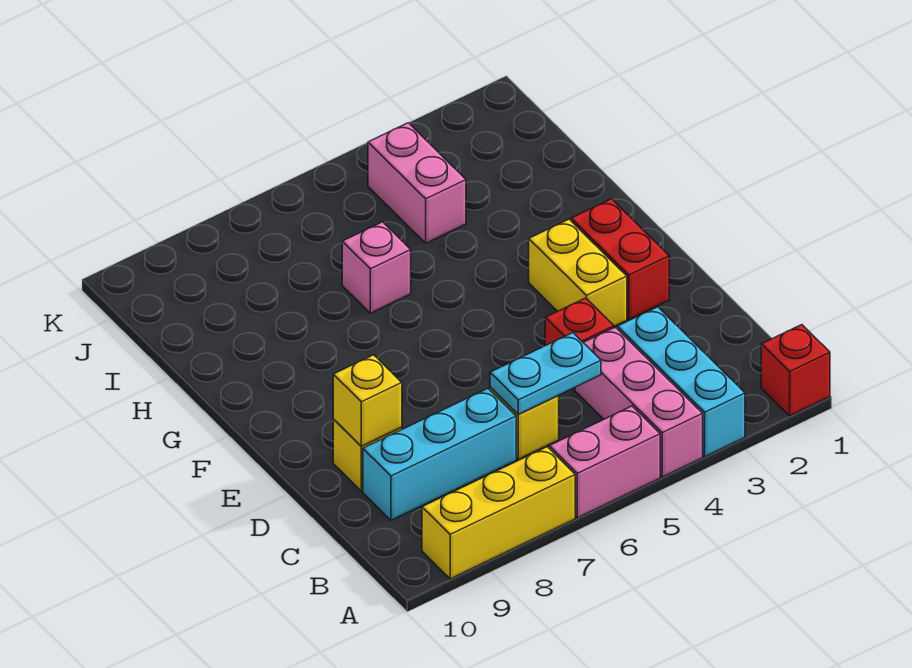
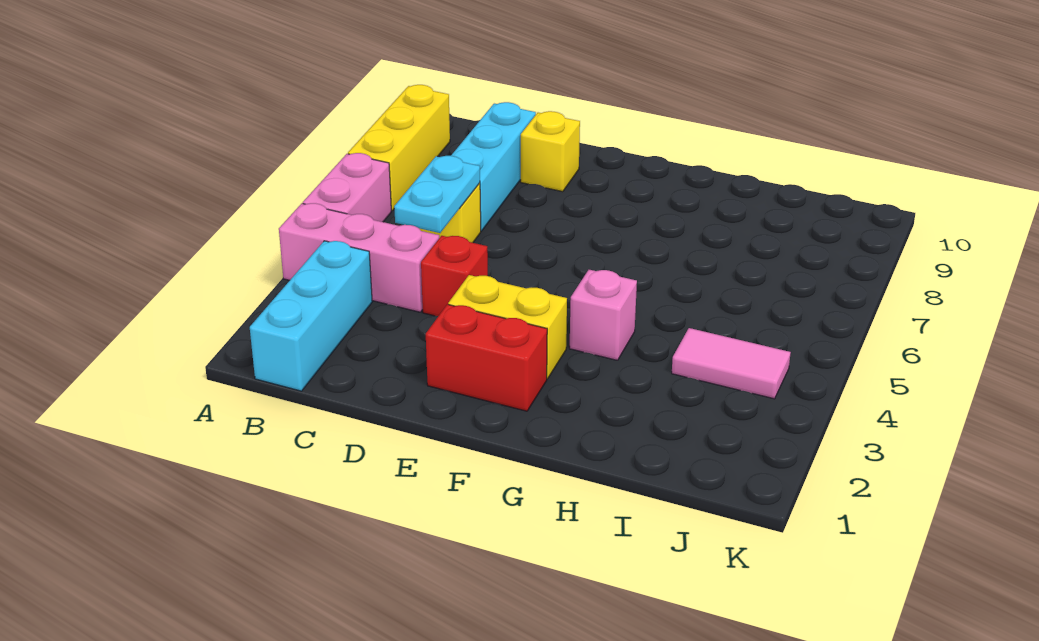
red brick A1 level 1 -> none
cyan brick A3:C3 level 1 -> cyan brick B1:B3 level 1
yellow brick D9 level 2 -> none
pink brick H6 level 1 -> pink brick G4 level 1
pink brick I4:J4 level 1 -> pink tile I4:J4 level 1

